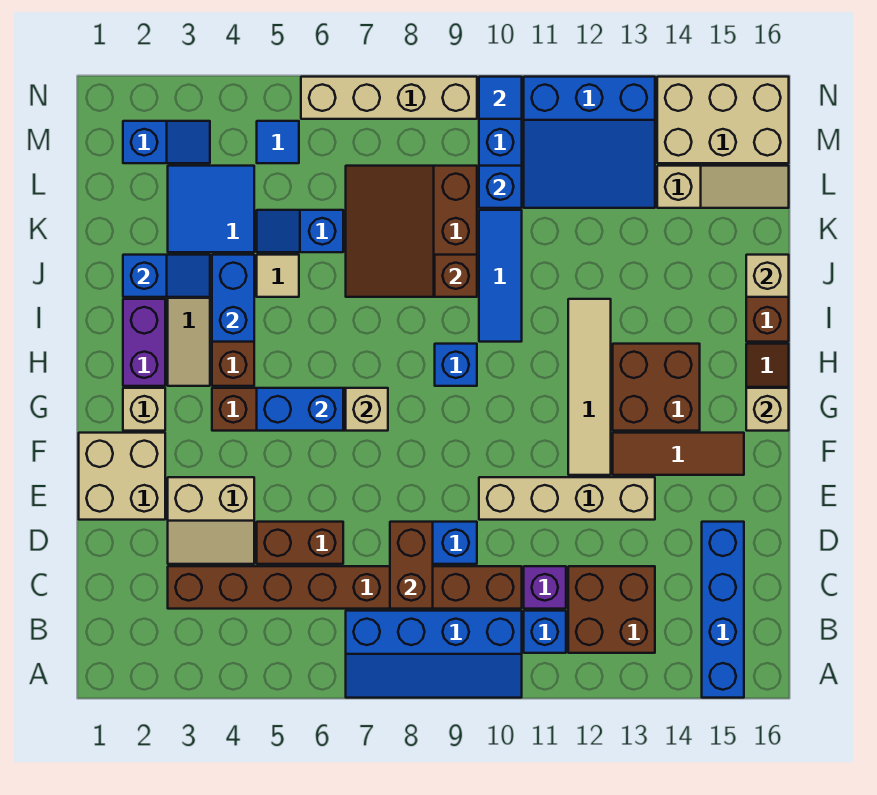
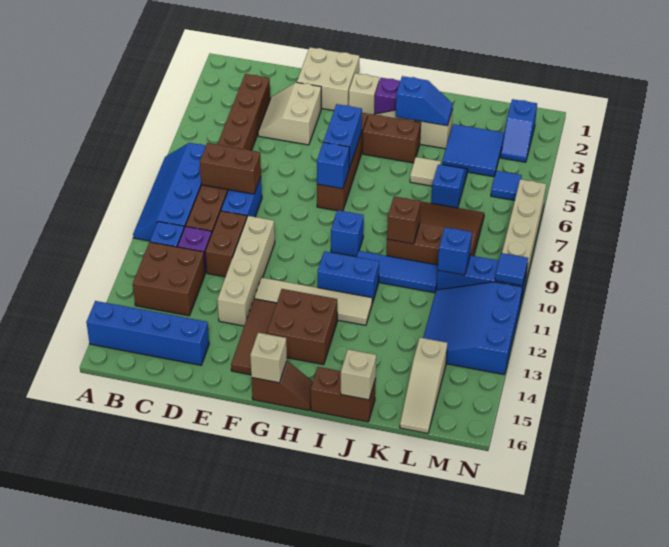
brown brick D5:D6 level 1 -> brown brick D10:D11 level 1
tan brick G7 level 2 -> blue brick G7 level 2
blue brick I4:J4 level 2 -> blue brick H11:I11 level 1
blue slope J2:J3 level 2 top 2 -> blue slope I3:J3 level 2 top I
tan brick M14:N16 level 1 -> none

